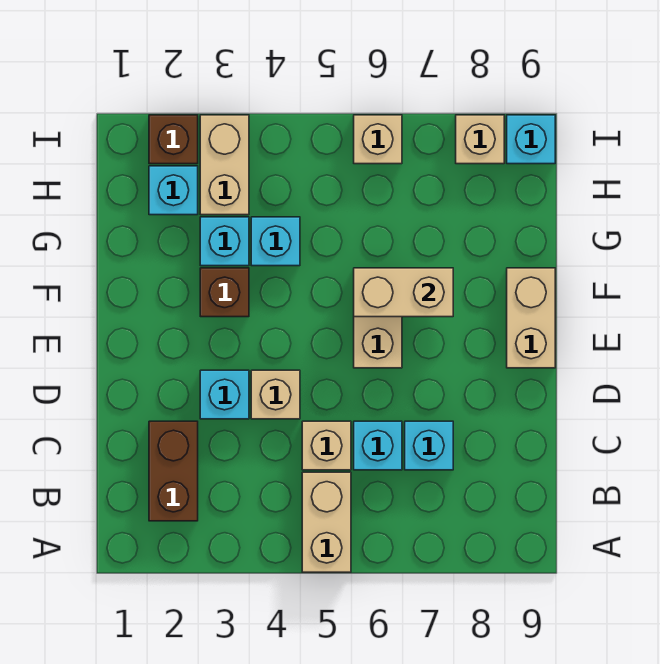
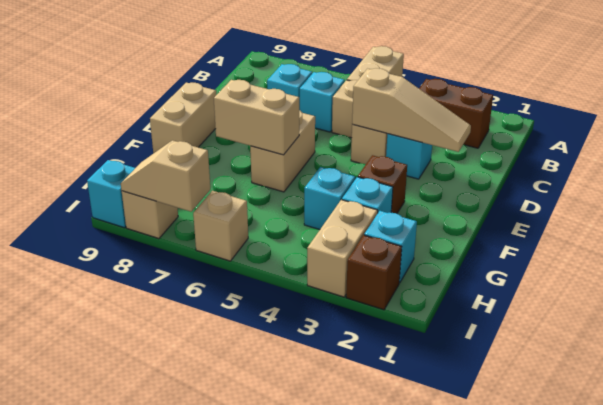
brown brick B2:C2 level 1 -> brown brick B2:B3 level 1
none -> tan slope D2:D4 level 2 top 4
none -> tan slope I7:I8 level 2 top 7

